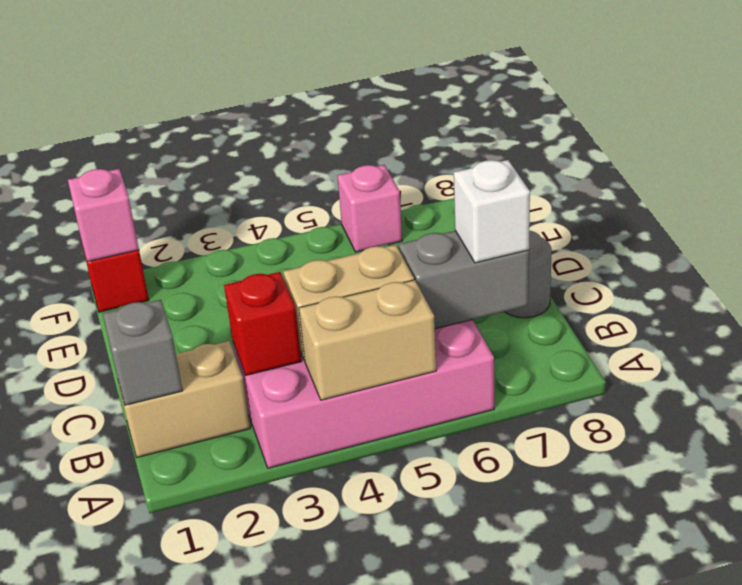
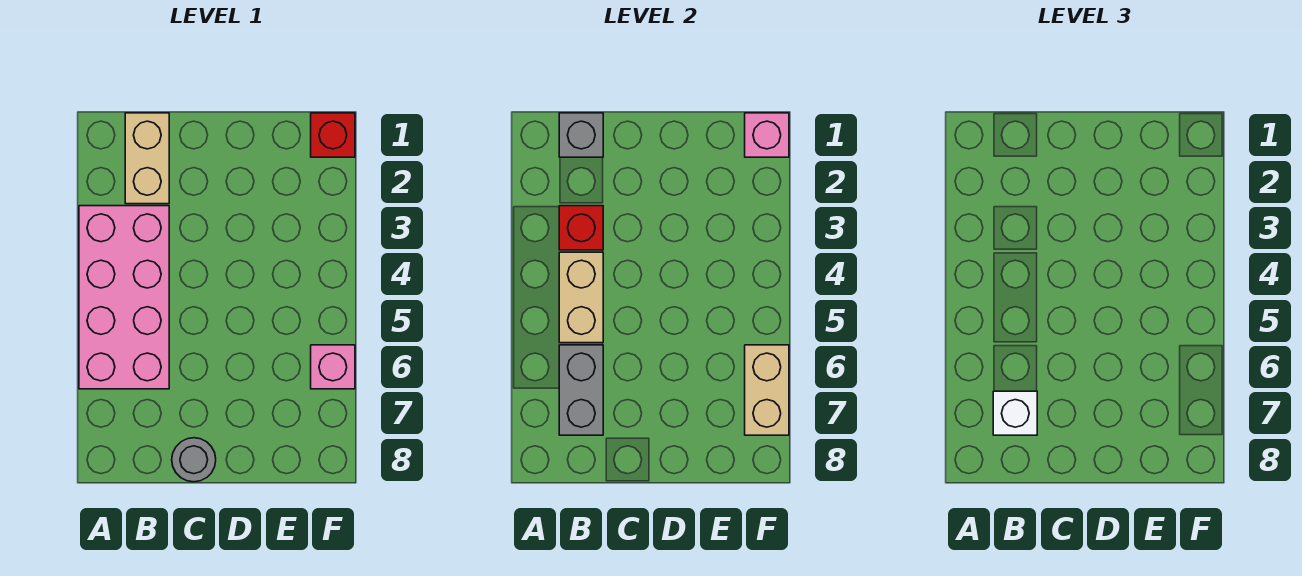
tan brick A4:A5 level 2 -> tan brick F6:F7 level 2

